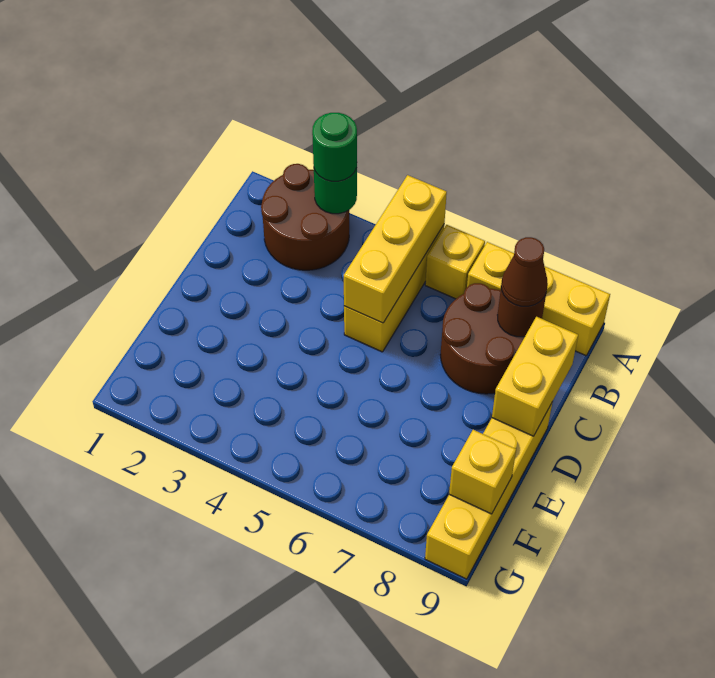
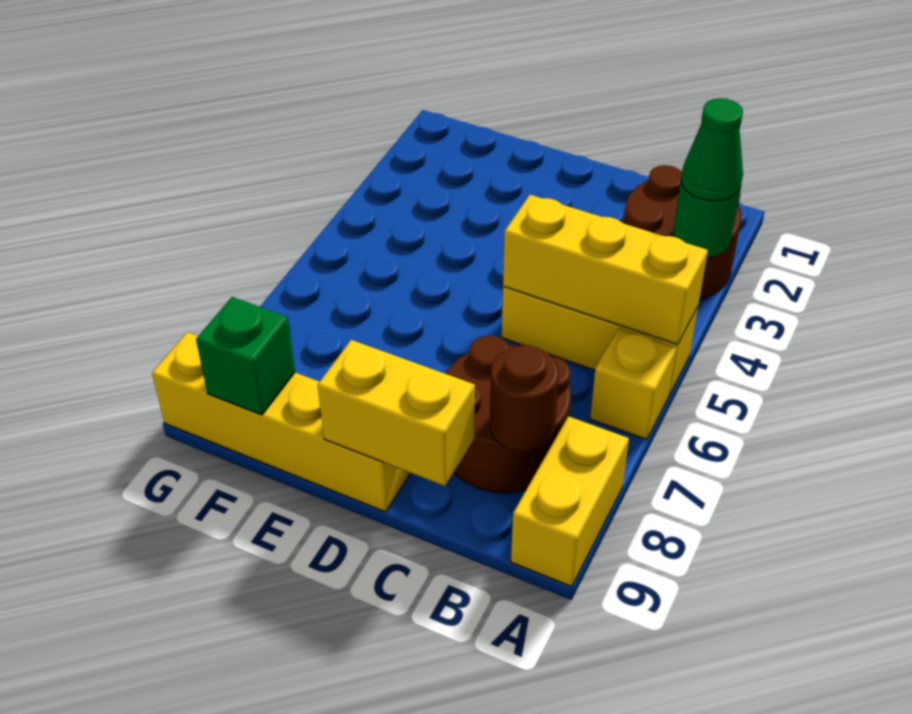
green round brick A3 level 3 -> green cone A3 level 3
yellow brick A7:A9 level 1 -> yellow brick A8:A9 level 1
brown cone B8 level 3 -> none
yellow brick F9 level 2 -> green brick F9 level 2

